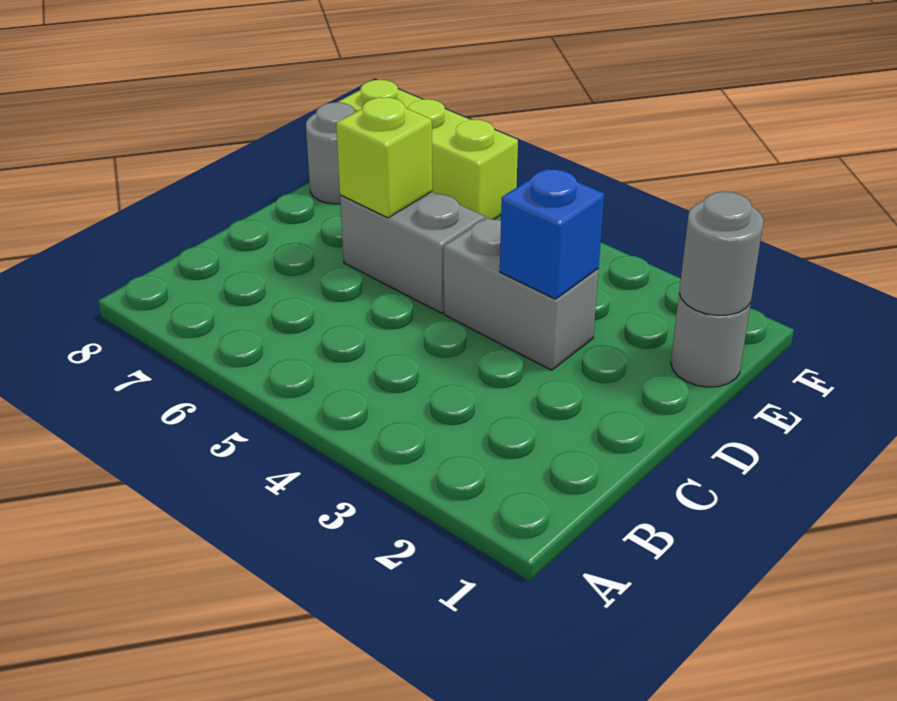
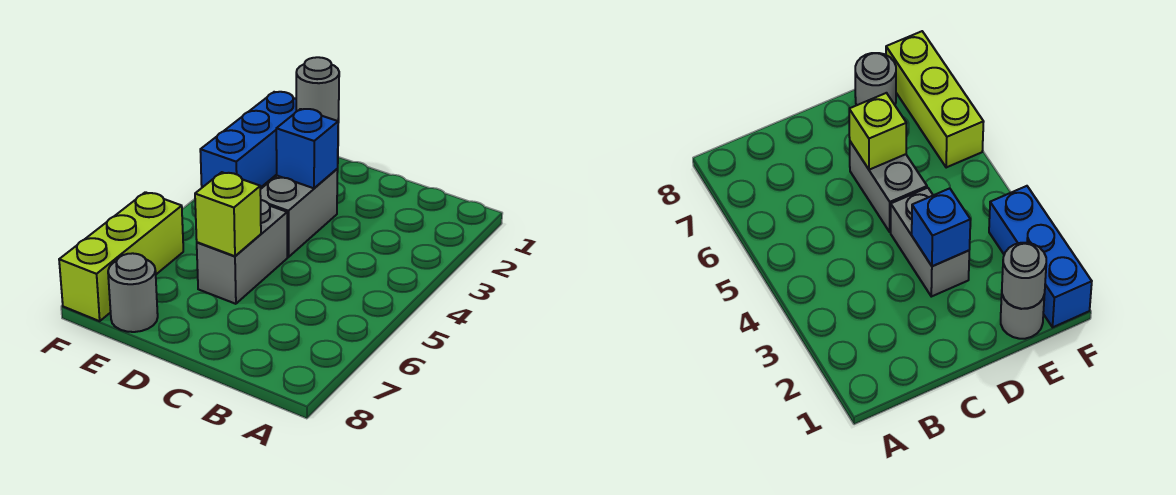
none -> blue brick F1:F3 level 1

